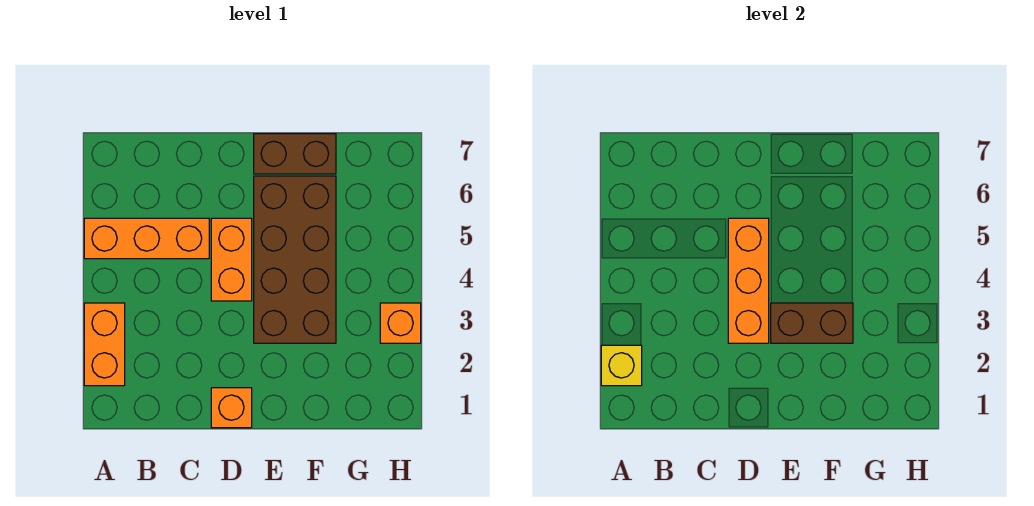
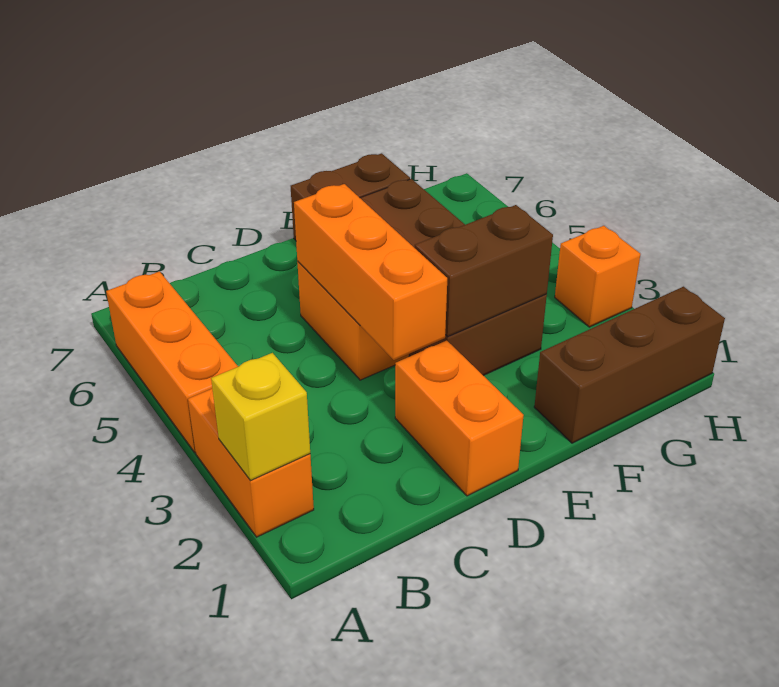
orange brick A5:C5 level 1 -> orange brick A4:A6 level 1
orange brick D1 level 1 -> orange brick D1:D2 level 1
none -> brown brick F1:H1 level 1

